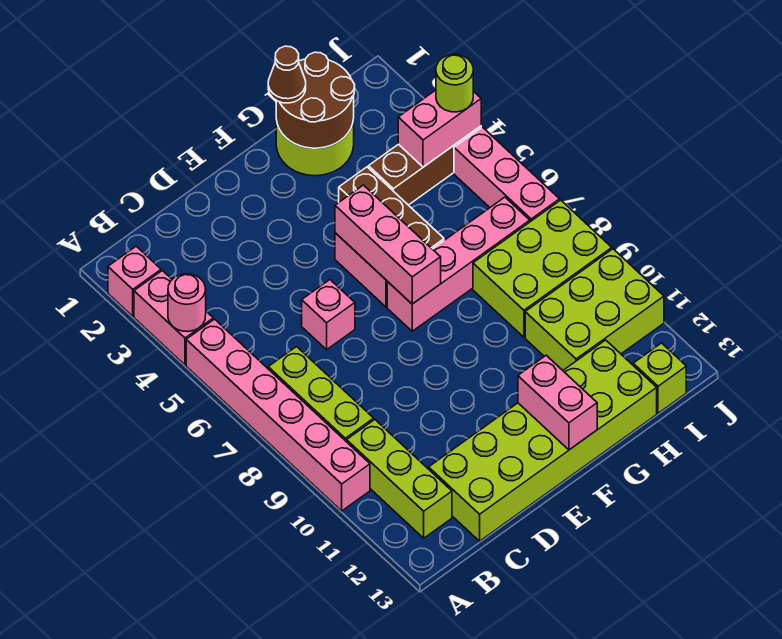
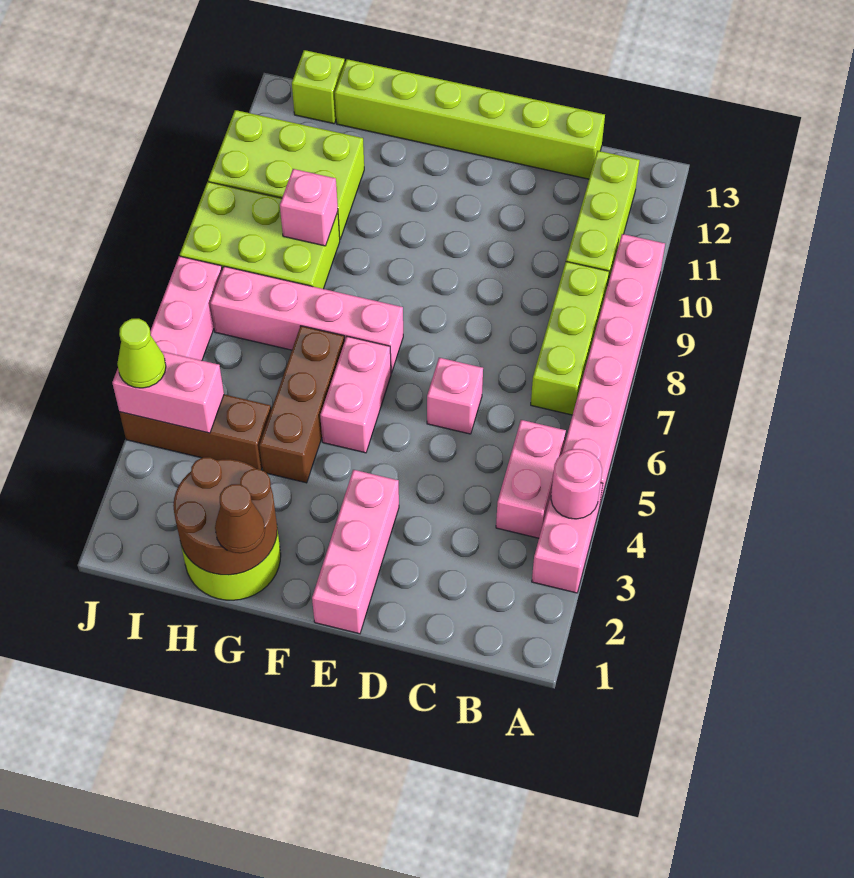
pink brick A2 level 1 -> pink brick H9 level 2
lime brick C12:H13 level 1 -> lime brick C13:H13 level 1
pink brick F5:F7 level 2 -> pink brick E1:E3 level 1
pink brick F12:F13 level 2 -> pink brick B4:B5 level 1
lime round brick J4 level 3 -> lime cone J4 level 3

